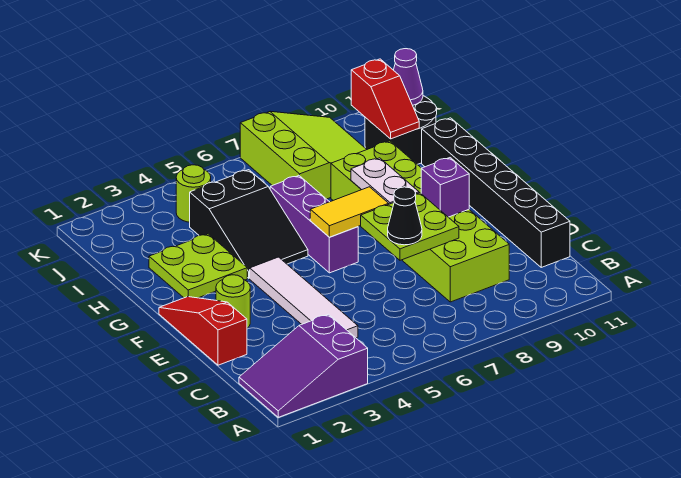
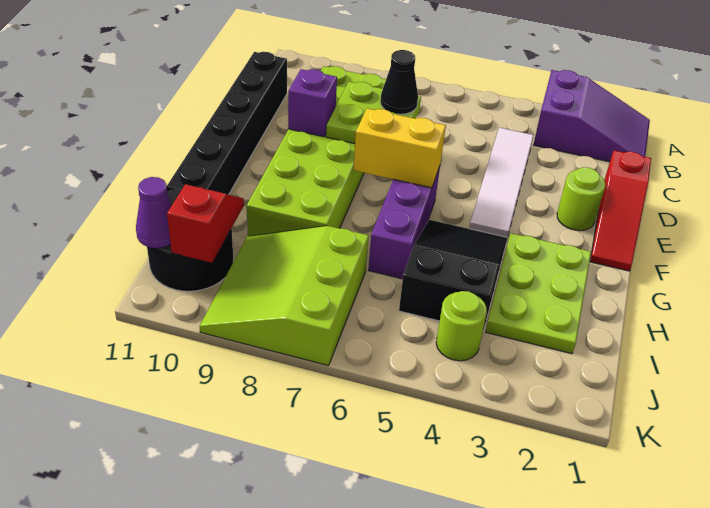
yellow tile F6:F7 level 2 -> yellow brick F6:F7 level 2
white plate F8:G8 level 2 -> none
lime plate G2:H3 level 1 -> lime plate G2:I3 level 1

